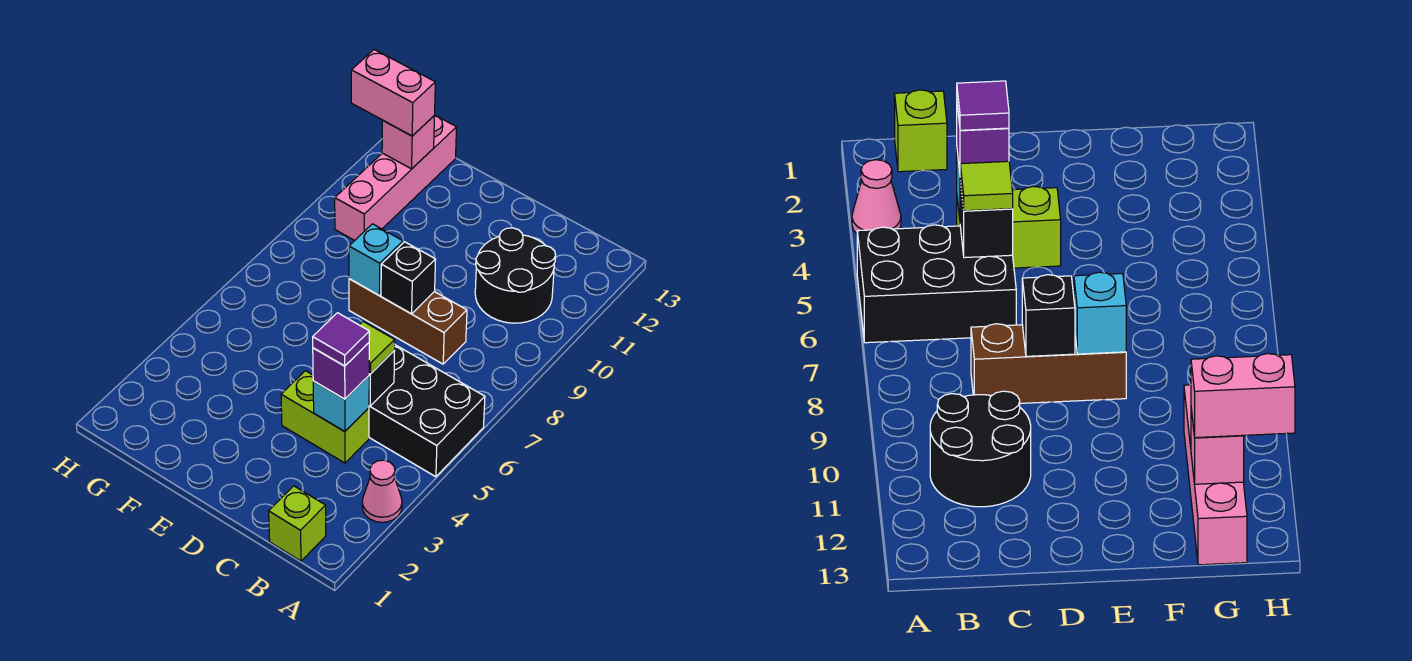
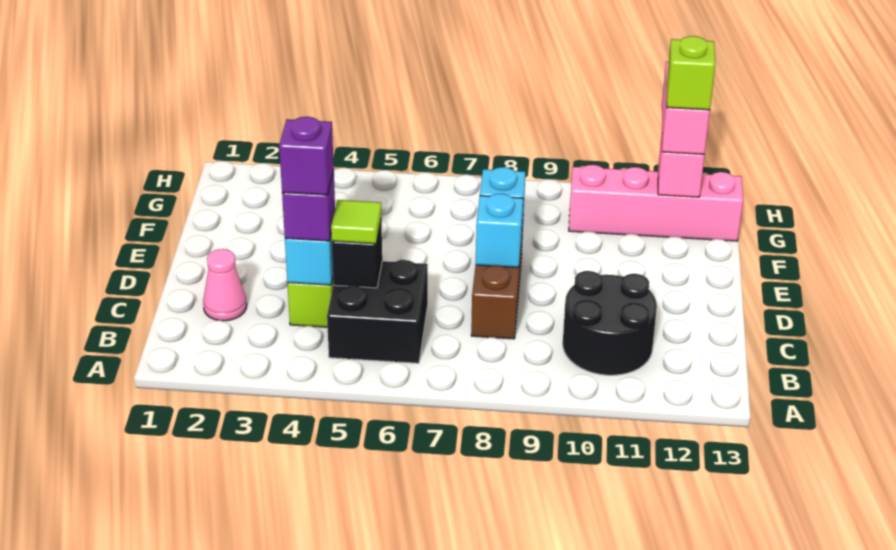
pink cone A3 level 1 -> pink cone C2 level 1
black brick A5:C6 level 1 -> black brick B5:C6 level 1
lime brick B1 level 1 -> lime brick G12 level 4
purple tile C4 level 4 -> purple brick C4 level 4
black brick D8 level 2 -> cyan brick D8 level 2

